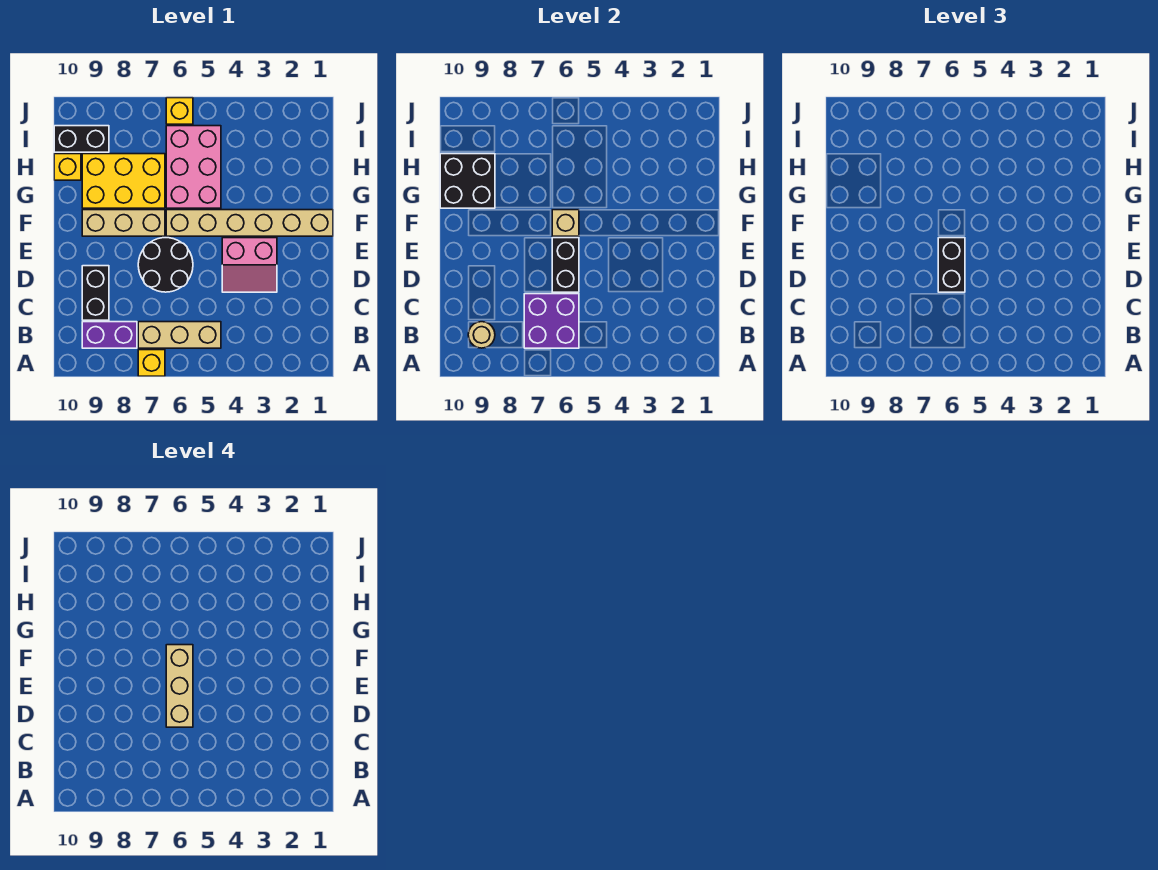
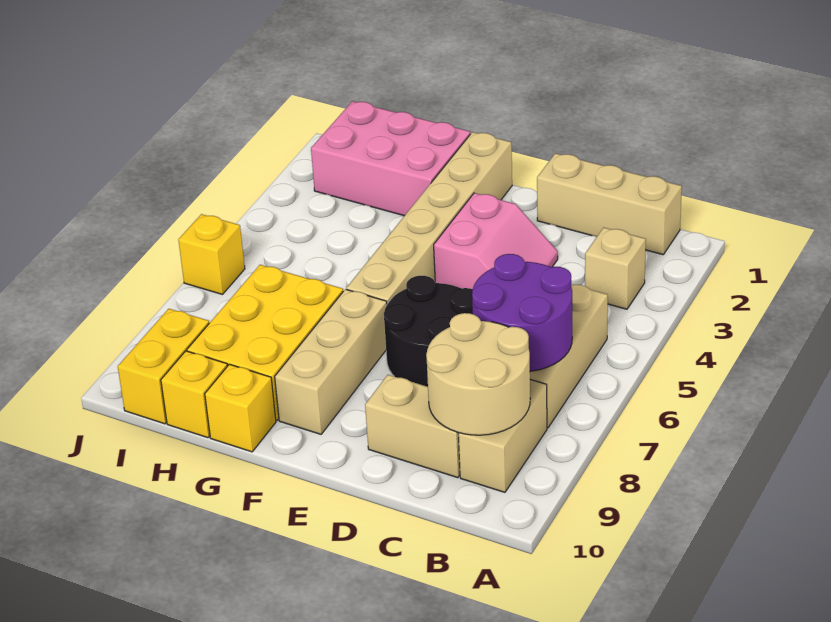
yellow brick A7 level 1 -> yellow brick G10 level 1
purple brick B6:C7 level 2 -> purple round brick B6:C7 level 2
purple brick B8:B9 level 1 -> tan brick B8:B9 level 1
tan round brick B9 level 2 -> tan round brick B8:C9 level 2
black brick C9:D9 level 1 -> tan brick C9:D9 level 1
black brick D6:E6 level 2 -> none
black brick D6:E6 level 3 -> none
tan brick D6:F6 level 4 -> tan brick B1:D1 level 1
tan brick F6 level 2 -> tan brick B3 level 1
pink brick G5:I6 level 1 -> pink brick G1:I2 level 1
black brick G9:H10 level 2 -> none
black brick I9:I10 level 1 -> yellow brick I9:I10 level 1

